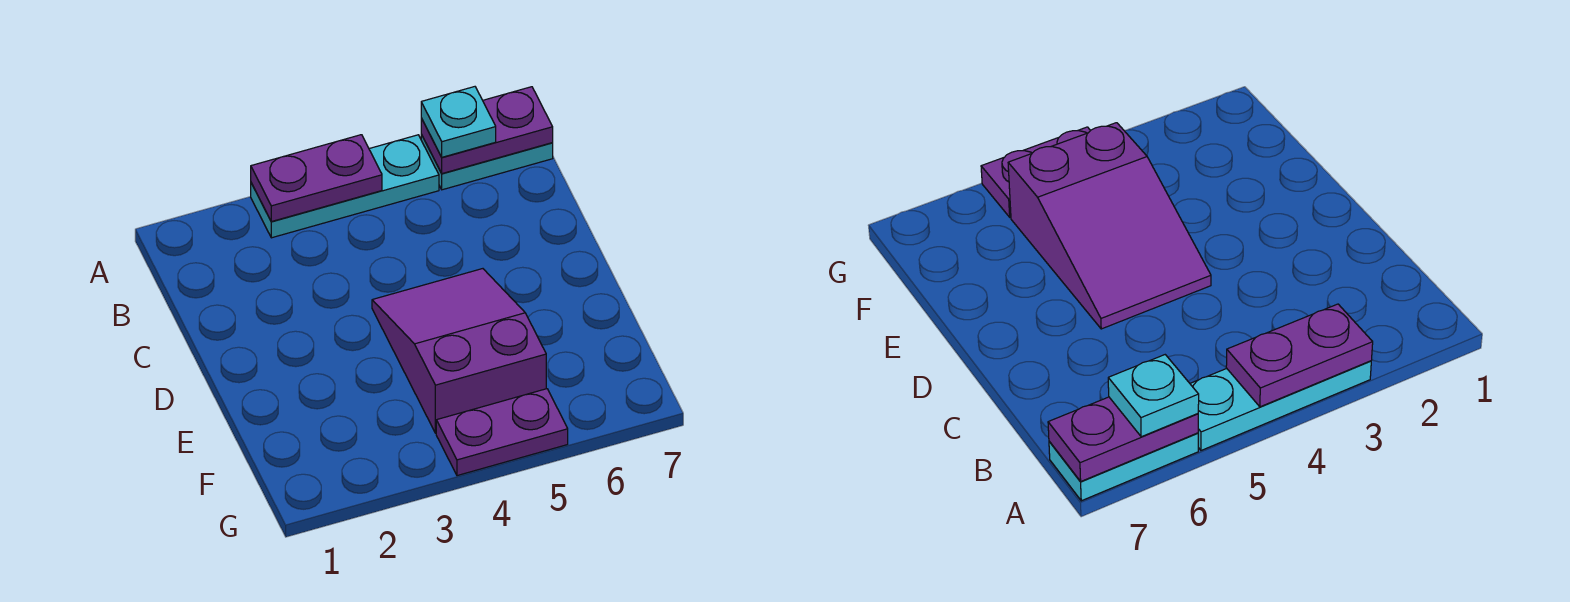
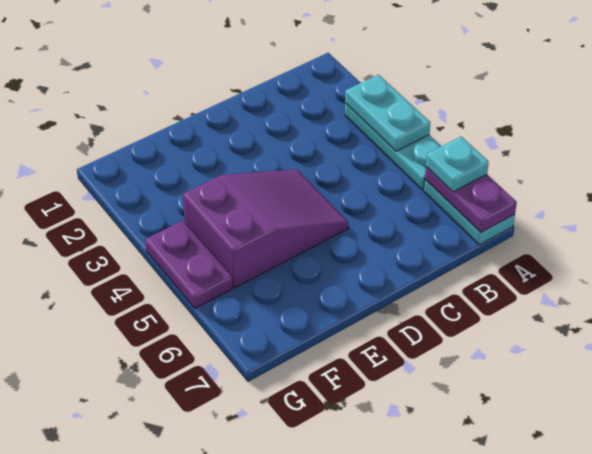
purple plate A3:A4 level 2 -> cyan plate A3:A4 level 2

